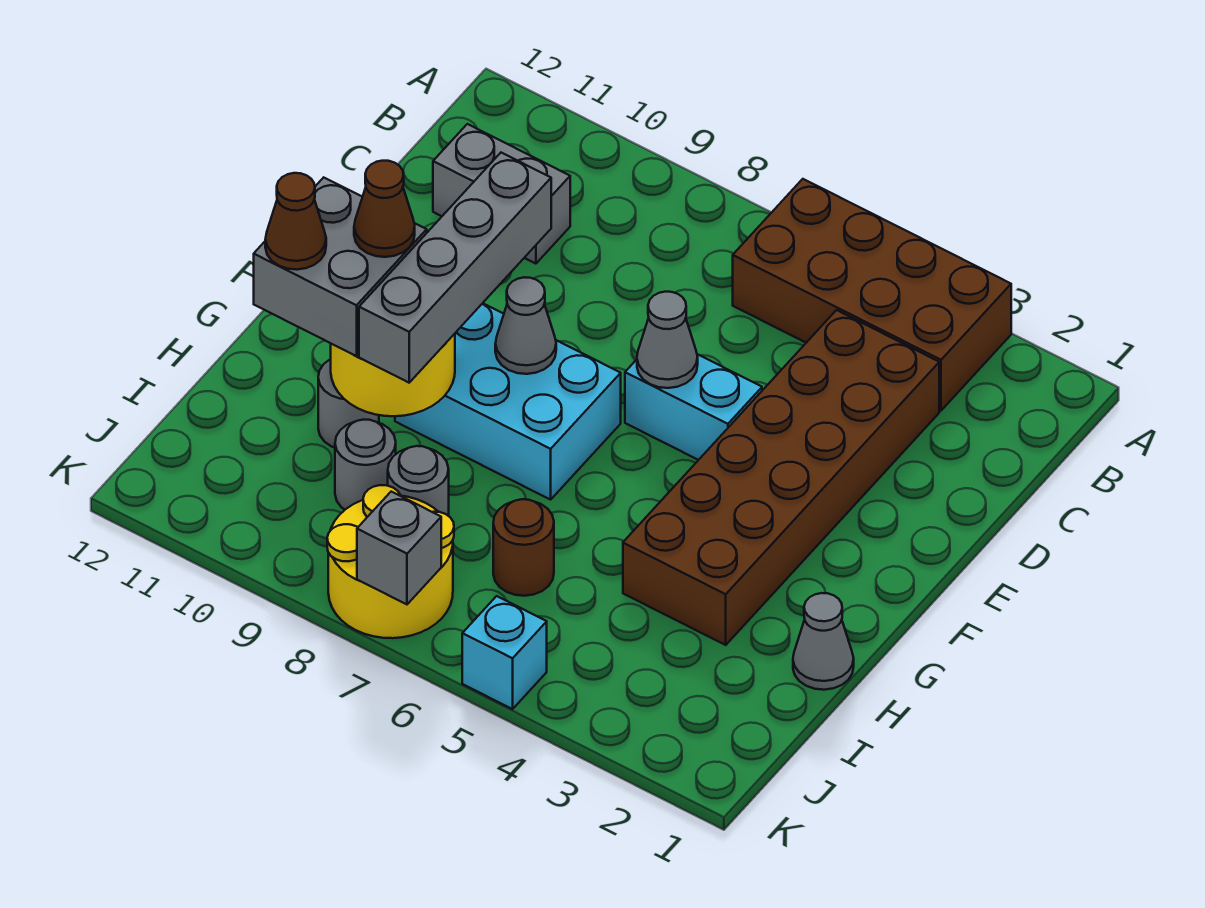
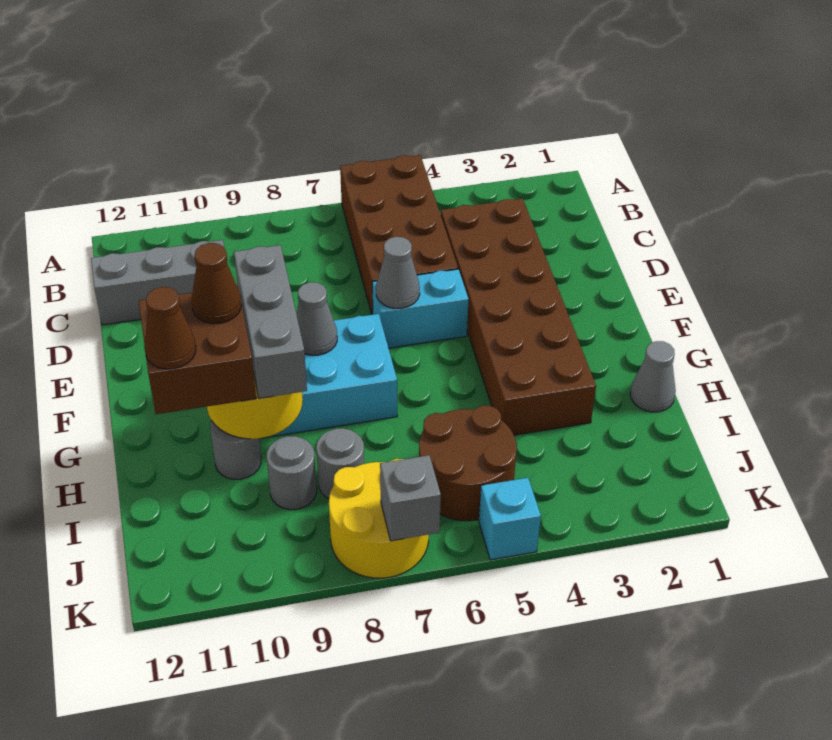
brown brick A3:B6 level 1 -> brown brick A5:D6 level 1
grey brick C10:C11 level 1 -> grey brick C10:C12 level 1
grey brick E9:H9 level 3 -> grey brick F9:H9 level 3
grey brick G10:H11 level 3 -> brown brick G10:H11 level 3
brown round brick I6 level 1 -> brown round brick I5:J6 level 1

